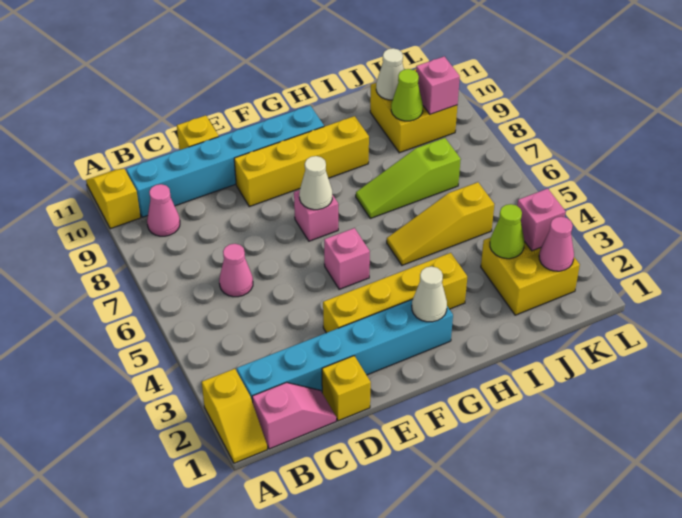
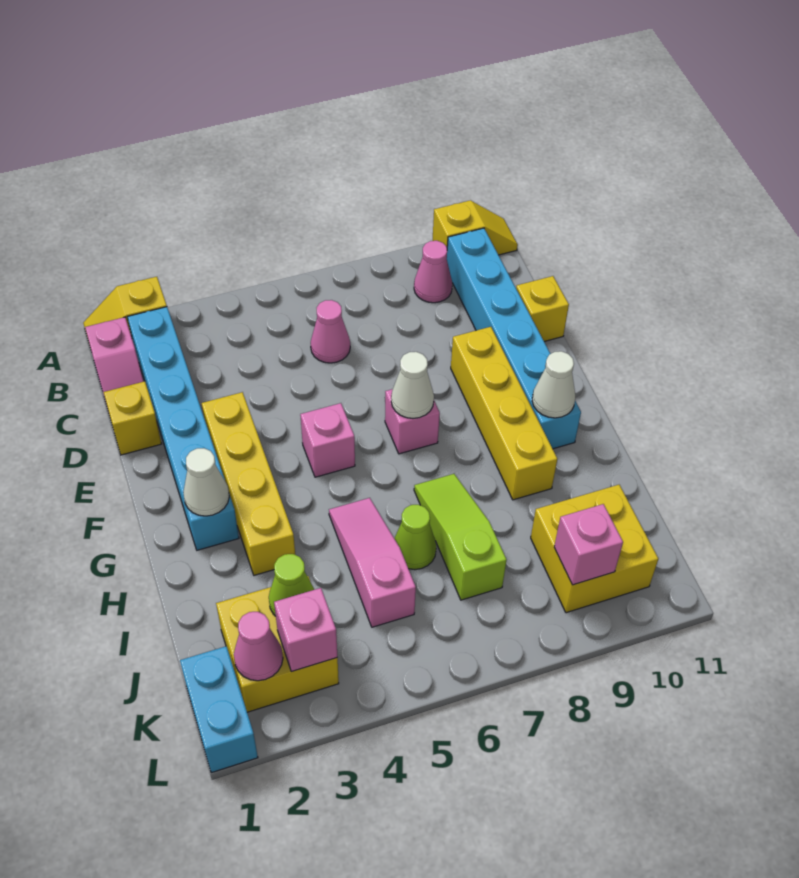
yellow slope H5:J5 level 1 top J -> pink slope H5:J5 level 1 top J
lime cone J9 level 2 -> lime cone I6 level 1
white cone J10 level 2 -> white cone G10 level 2
none -> cyan brick K1:L1 level 1

